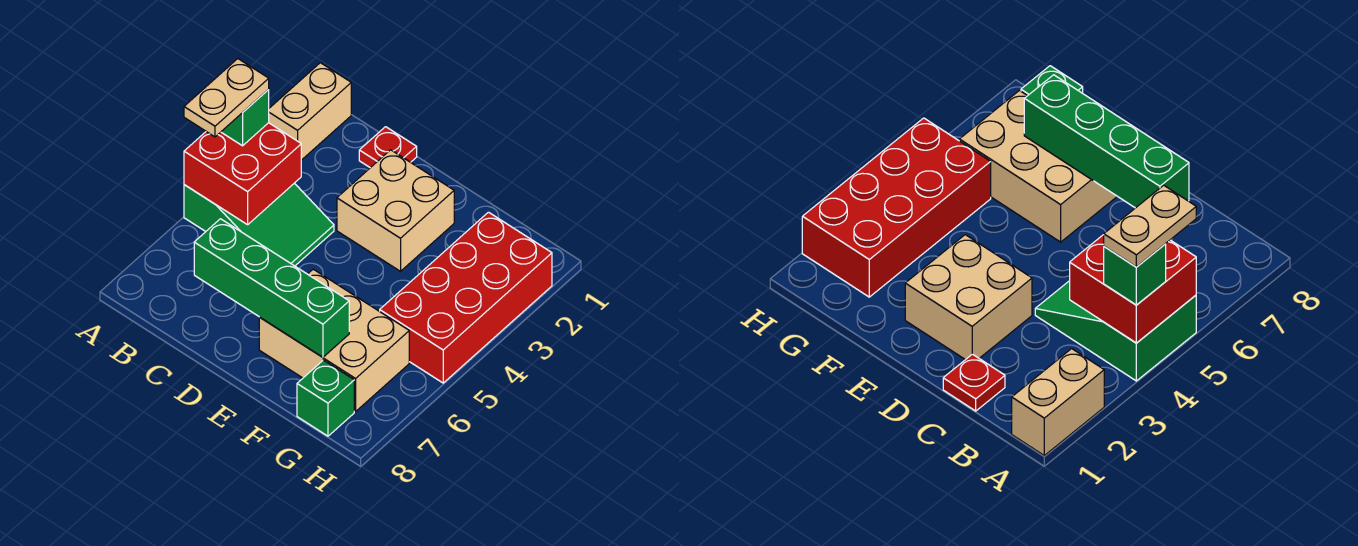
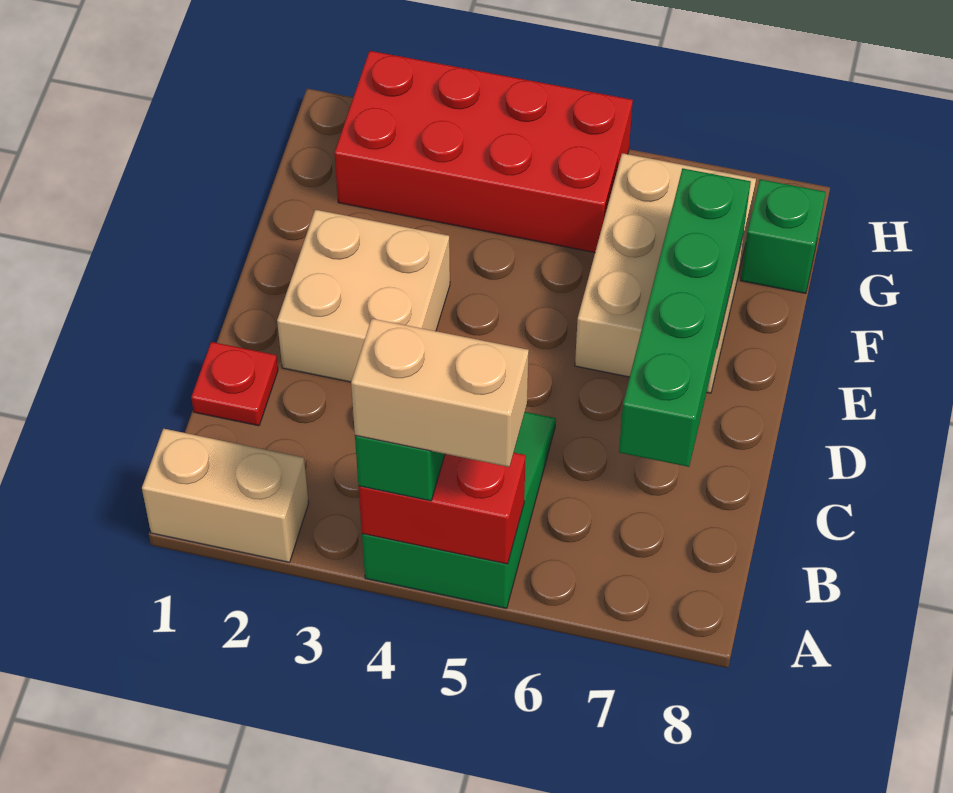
red brick A4:B5 level 2 -> red brick A4:A5 level 2
tan plate A4:A5 level 4 -> tan brick A4:A5 level 4

